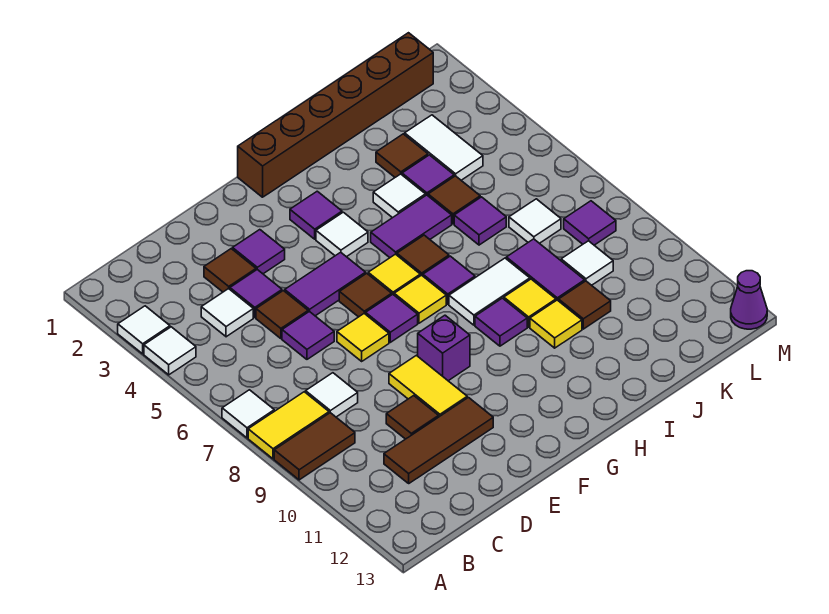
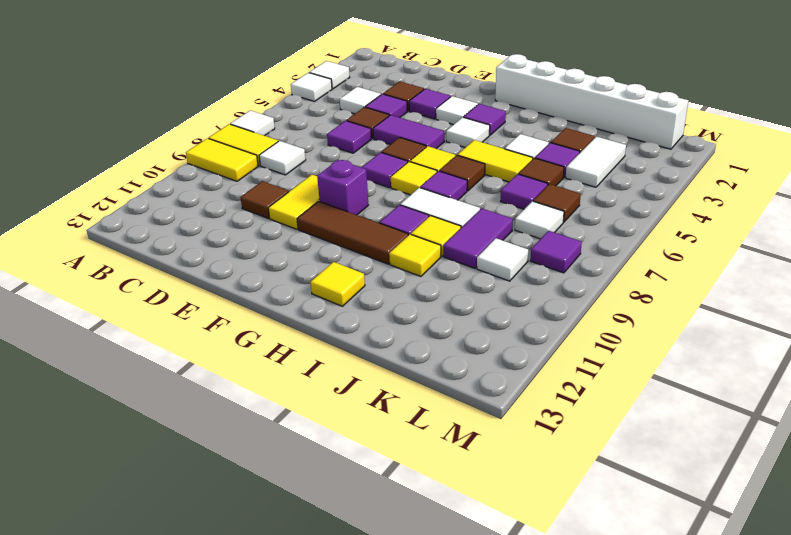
brown tile A9:B9 level 1 -> yellow tile A9:B9 level 1
brown tile C11:E11 level 1 -> brown tile F10:H10 level 1
yellow tile E7 level 1 -> yellow tile H12 level 1
none -> white tile F3 level 1
brown brick G1:L1 level 1 -> white brick G1:L1 level 1
purple tile H5:I5 level 1 -> yellow tile H5:I5 level 1
brown tile J10 level 1 -> brown tile K6 level 1
purple cone M13 level 1 -> none

